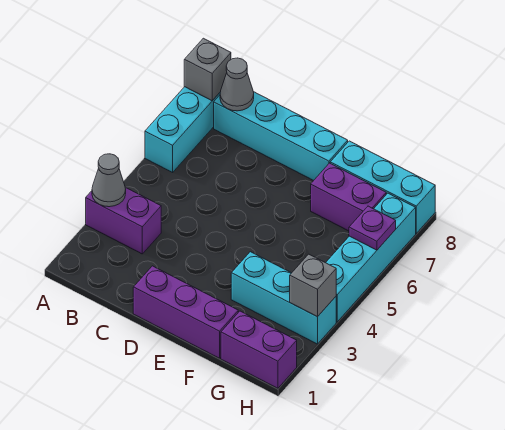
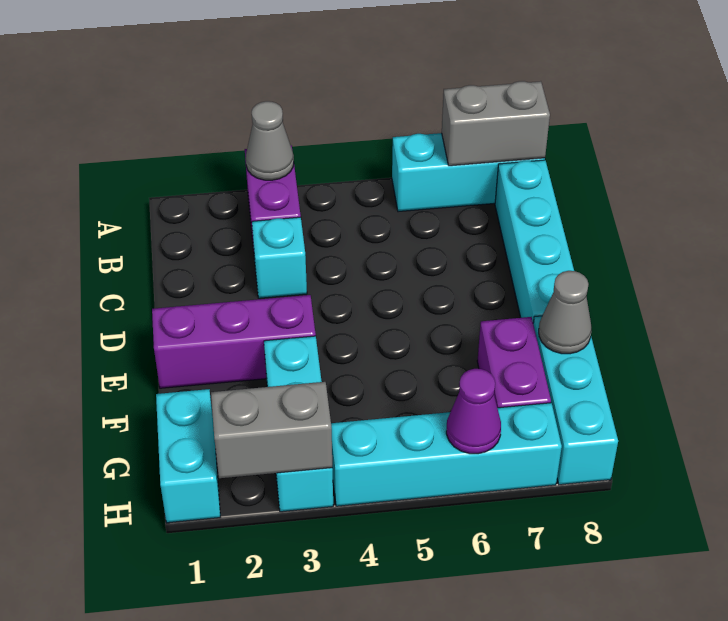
grey brick A8 level 2 -> grey brick A7:A8 level 2
grey cone B8 level 2 -> grey cone F8 level 2
none -> cyan brick C3 level 1
purple brick D1:F1 level 1 -> purple brick E1:E3 level 1
purple brick G1:H1 level 1 -> cyan brick G1:H1 level 1
grey brick H3 level 2 -> grey brick H2:H3 level 2
purple plate H6 level 2 -> purple cone H6 level 2

